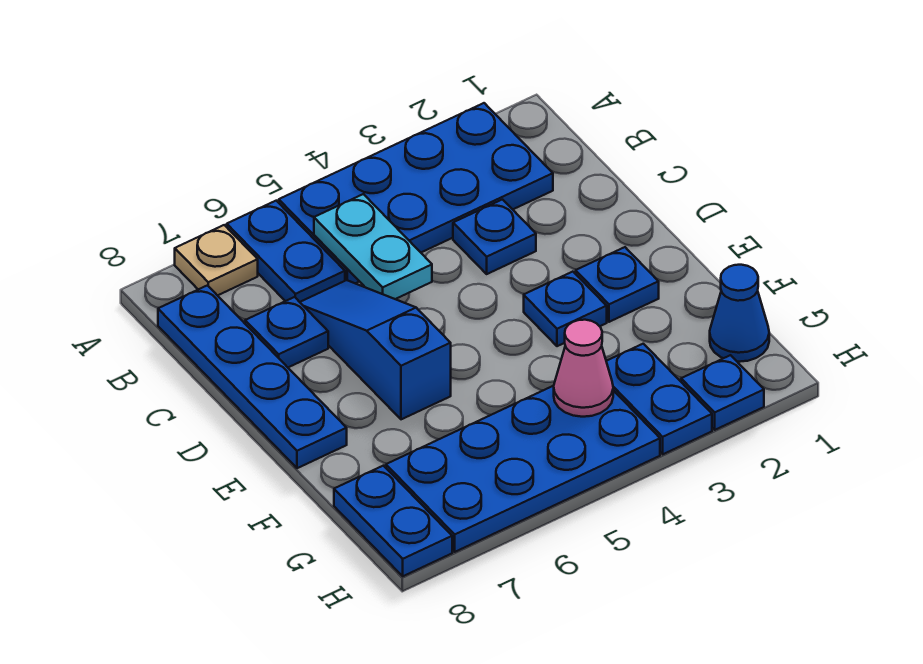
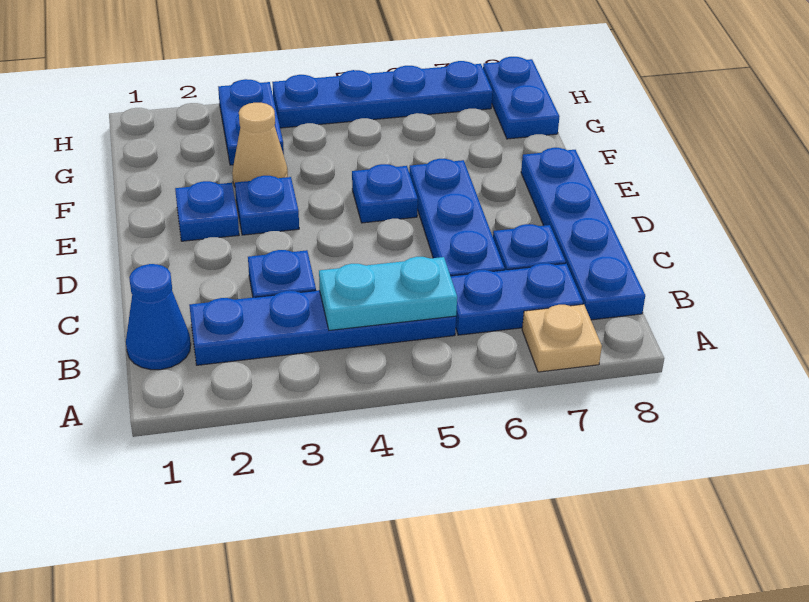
blue plate A2:B5 level 1 -> blue plate B2:B5 level 1
blue plate A6:B6 level 1 -> blue plate B6:B7 level 1
cyan plate B5:C5 level 2 -> cyan plate B4:B5 level 2
blue slope C6:E6 level 1 top E -> blue plate C6:E6 level 1
none -> tan cone F3 level 1
blue cone G1 level 1 -> blue cone B1 level 1
blue plate G4:H7 level 1 -> blue plate H4:H7 level 1
pink cone G4 level 2 -> none
blue plate H2 level 1 -> blue plate E5 level 1

